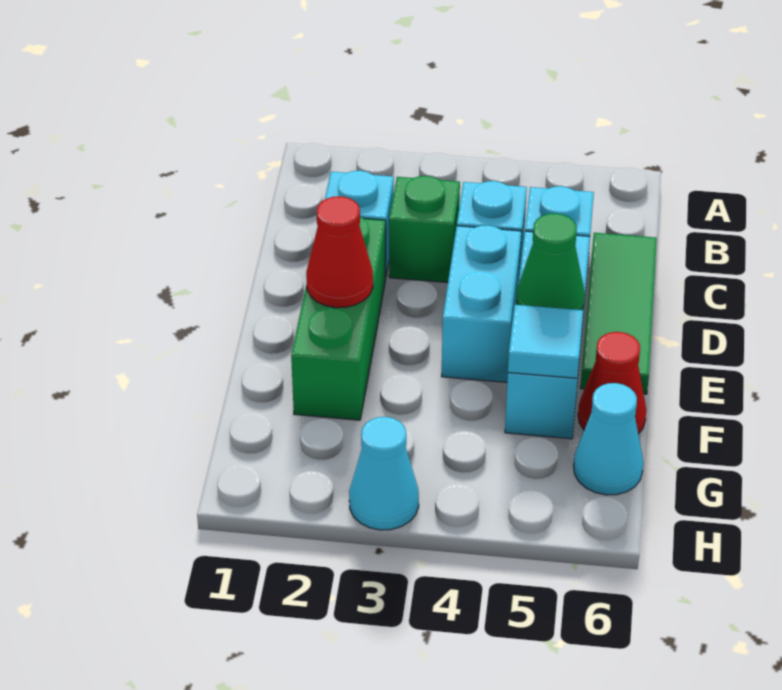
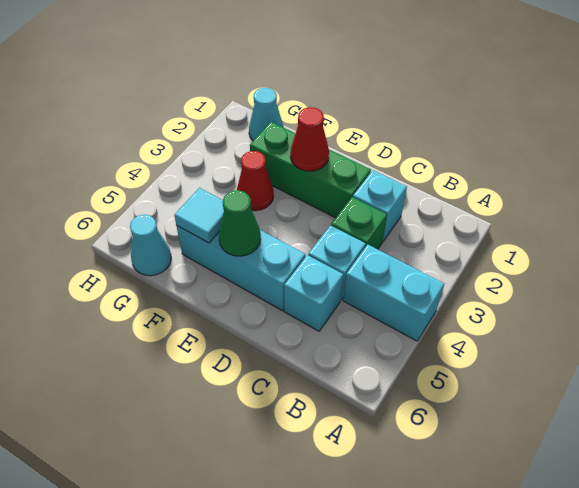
green tile C6:E6 level 1 -> none
cyan brick D4:E4 level 1 -> cyan brick A4:B4 level 1
red cone F6 level 1 -> red cone F3 level 1
cyan cone H3 level 1 -> cyan cone G1 level 1

